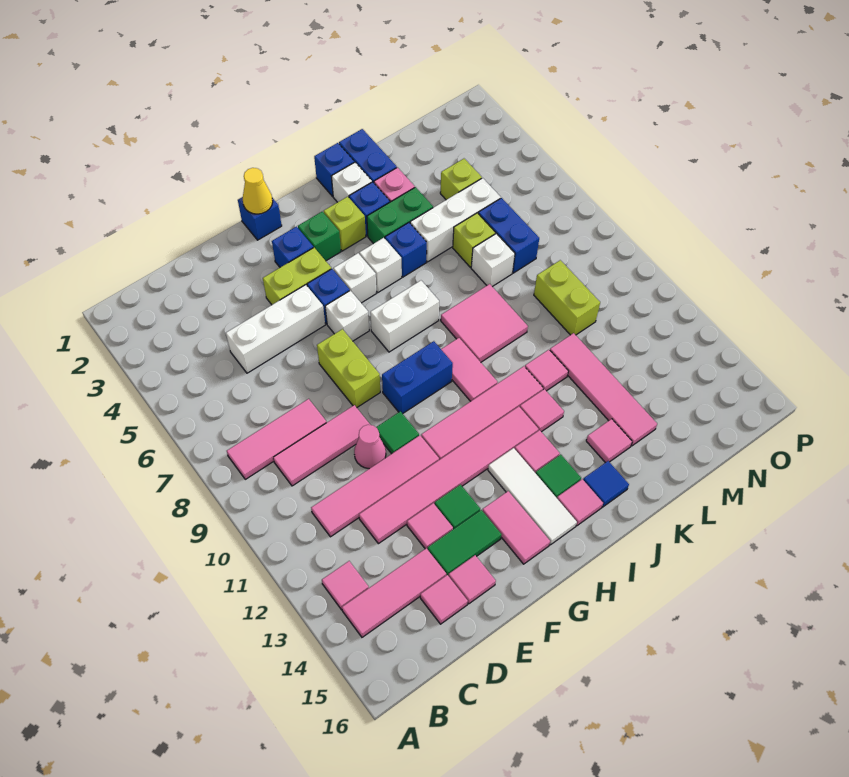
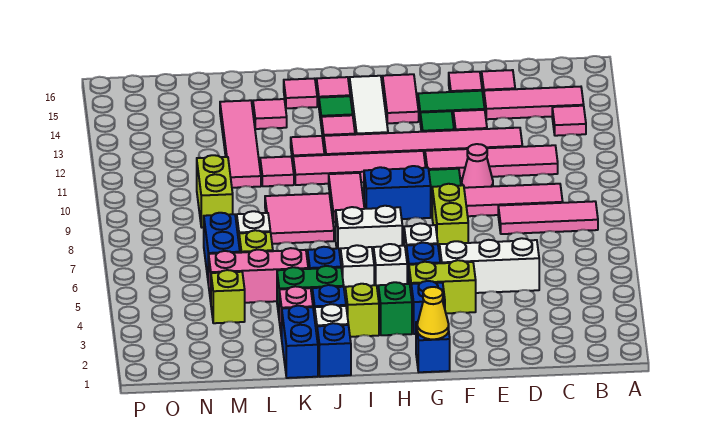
blue tile J15 level 1 -> pink tile J15 level 1
white brick K5:M5 level 1 -> pink brick K5:M5 level 1

